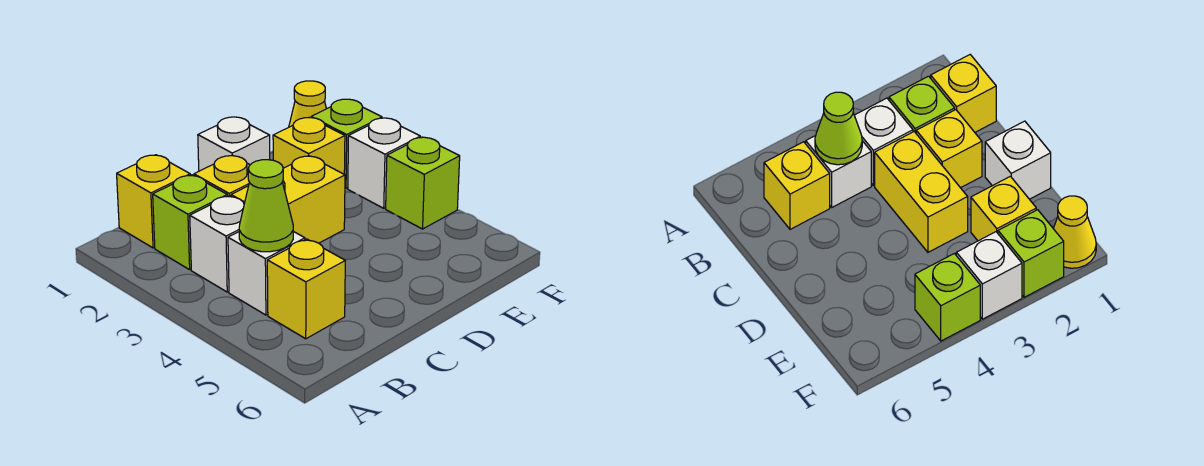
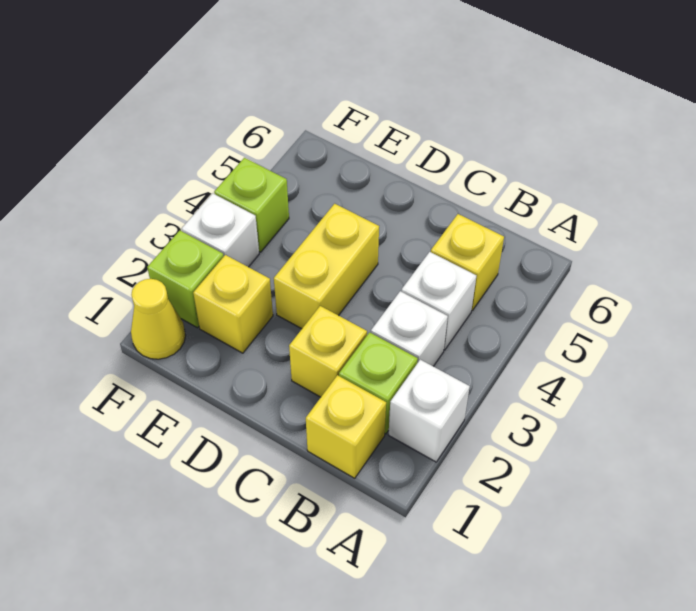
lime cone B4 level 2 -> none
yellow brick C3:D3 level 1 -> yellow brick D3:D4 level 1
white brick D1 level 1 -> white brick A2 level 1

